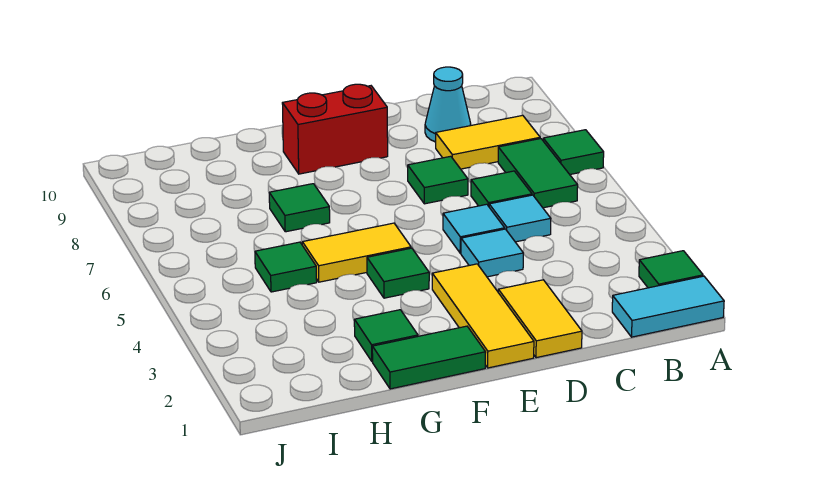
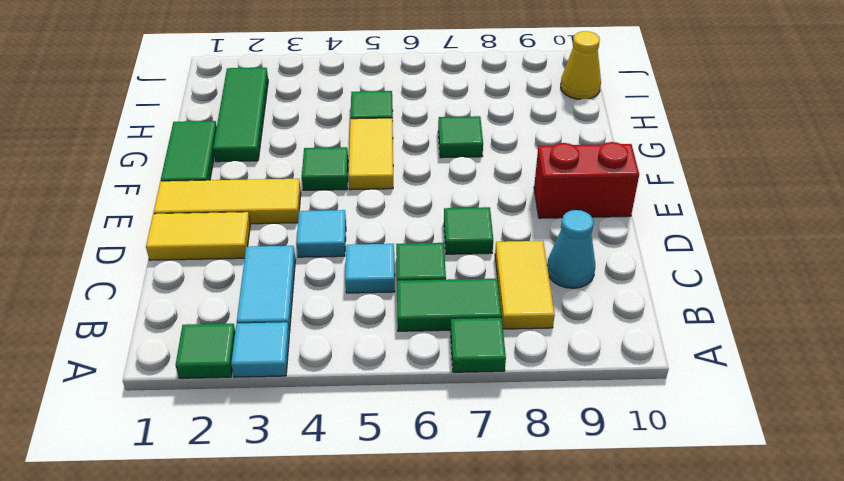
cyan tile A1:B1 level 1 -> cyan tile B3:C3 level 1
cyan tile D5 level 1 -> cyan tile A3 level 1
red brick E9:F9 level 1 -> red brick E9:E10 level 1
green tile G2 level 1 -> green tile G2:I2 level 1
none -> yellow cone I10 level 1

